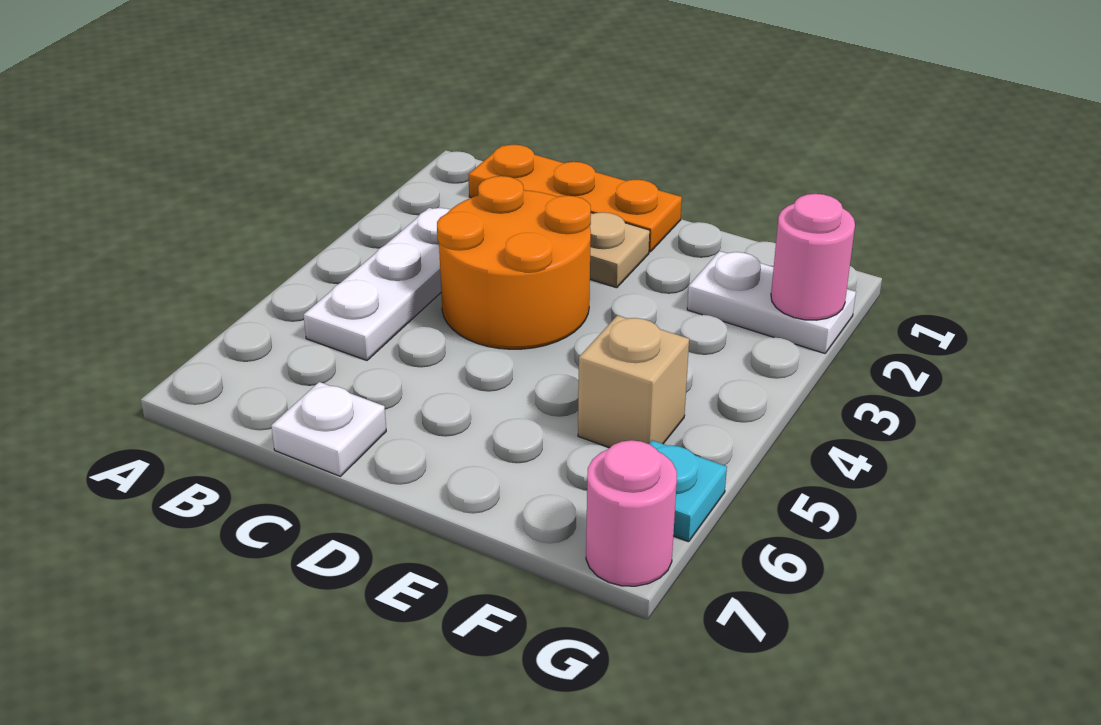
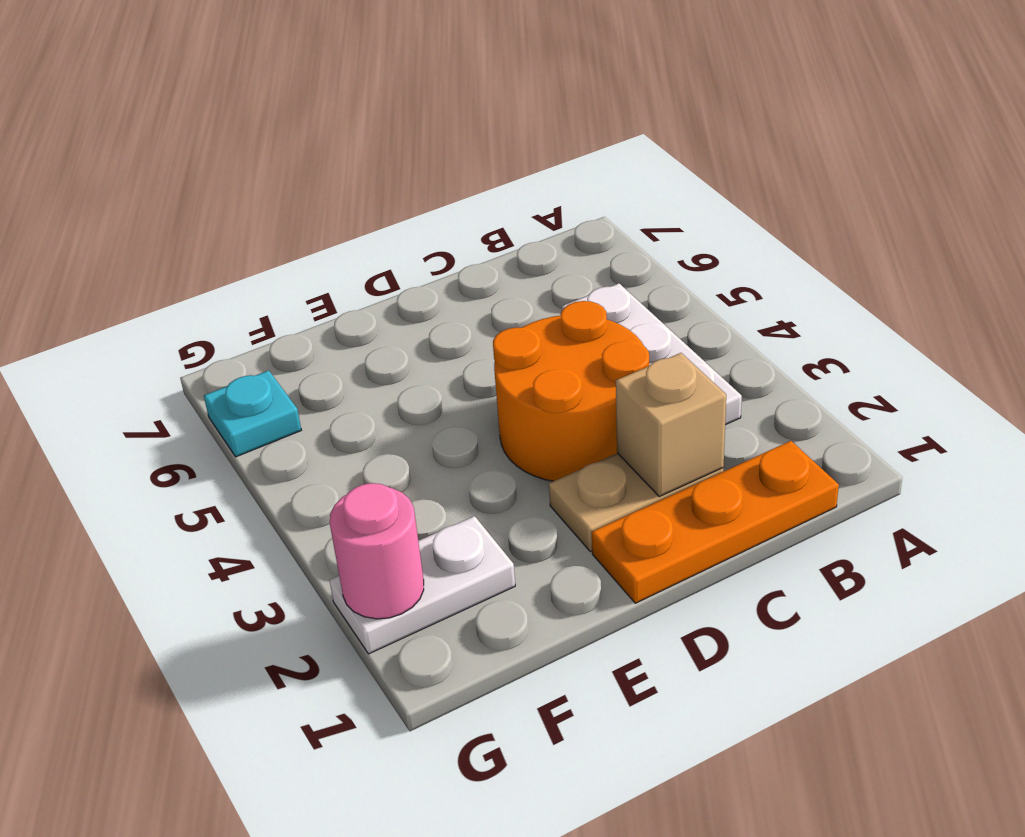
white plate C7 level 1 -> none
tan brick F5 level 1 -> tan brick C2 level 2
pink round brick G7 level 1 -> none

